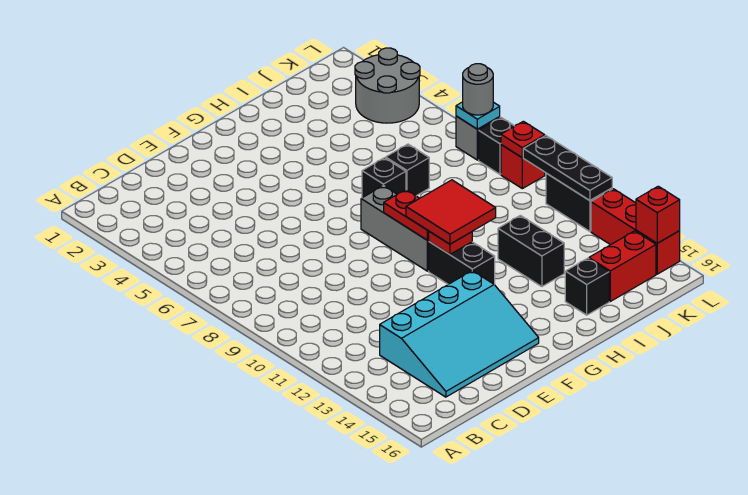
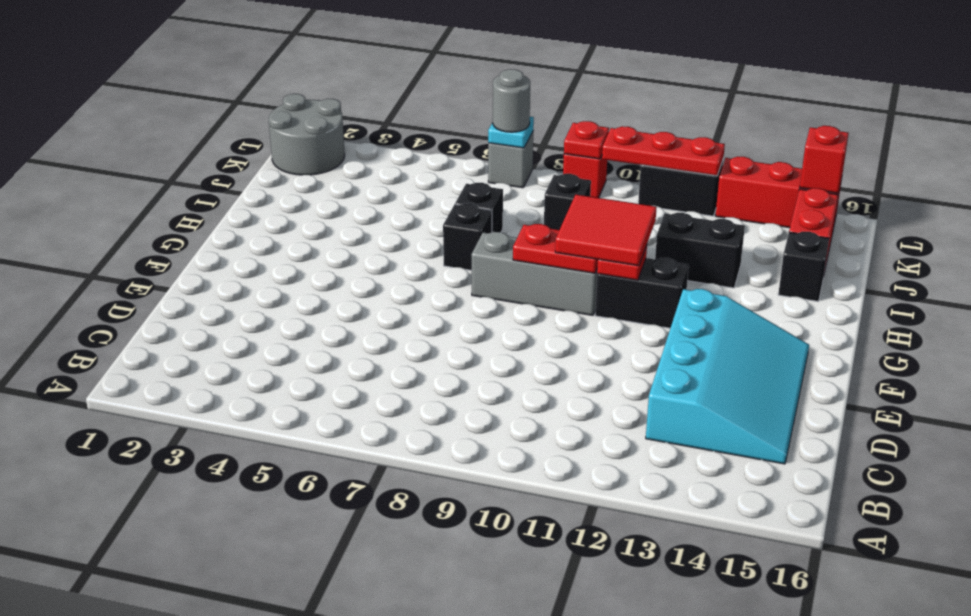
grey round brick K3:L4 level 1 -> grey round brick K1:L2 level 1
black brick L8 level 1 -> black brick J9 level 1
black plate L10:L12 level 2 -> red plate L10:L12 level 2

